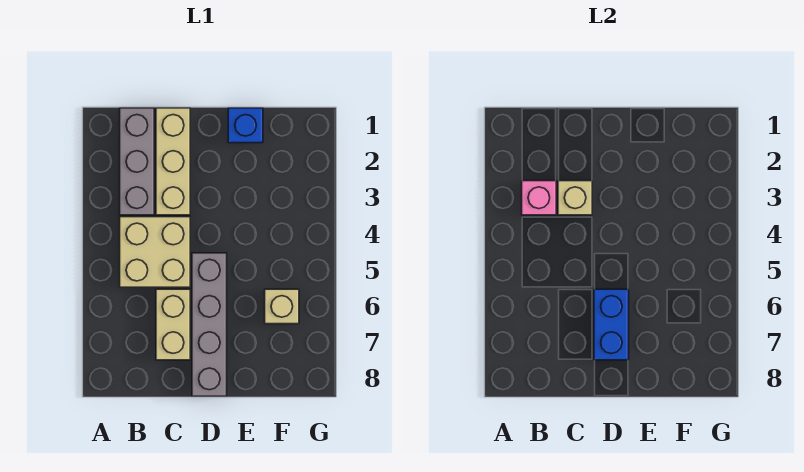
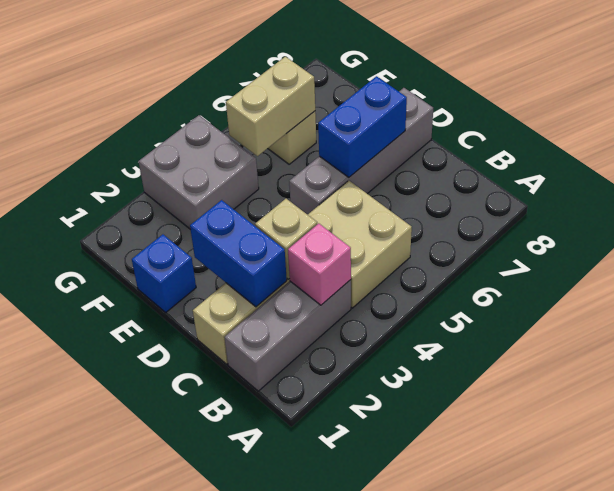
none -> blue brick C2:D2 level 2
tan brick C6:C7 level 1 -> tan brick F5:F6 level 2
none -> grey brick F3:G4 level 1

